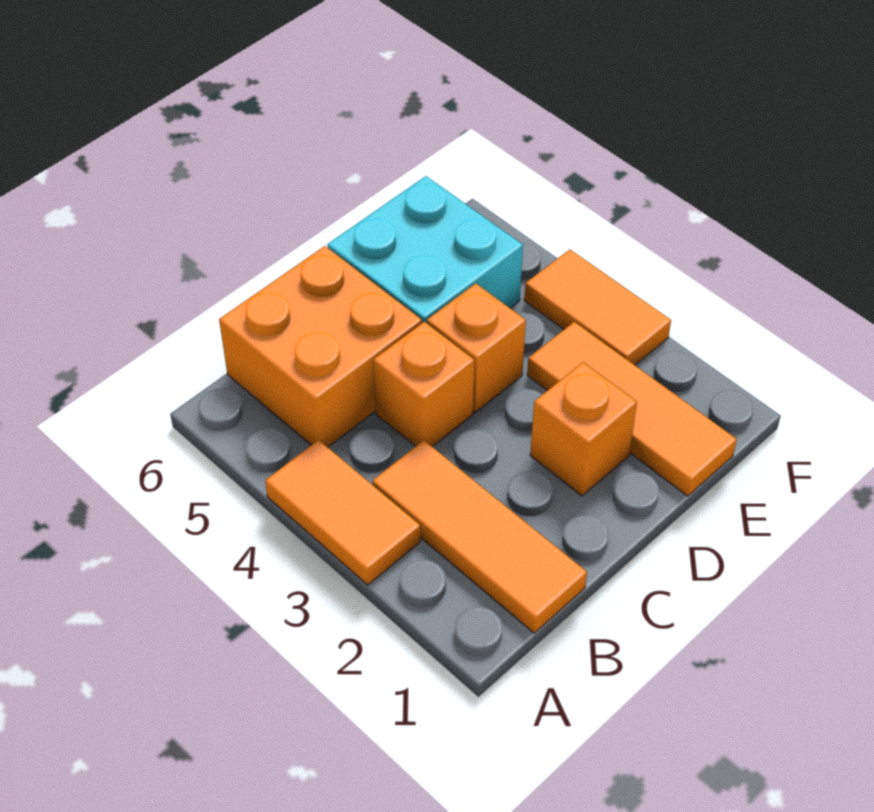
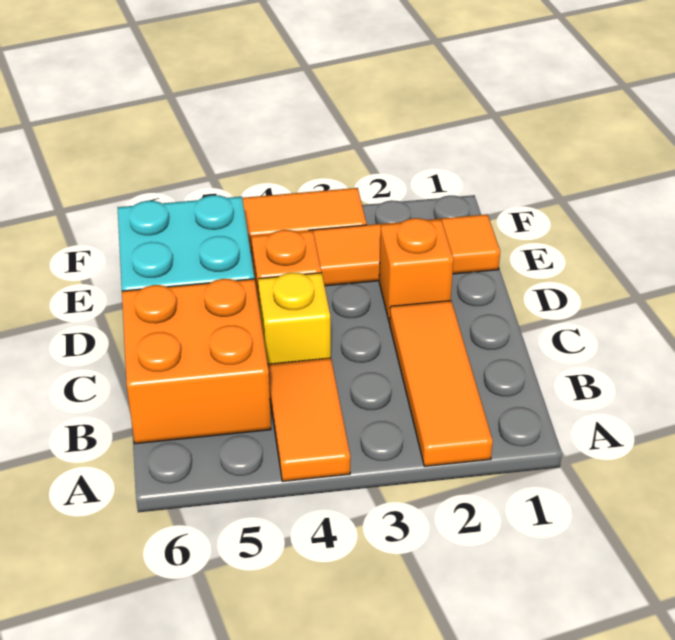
orange tile A3:A4 level 1 -> orange tile A4:B4 level 1
orange tile B1:B3 level 1 -> orange tile A2:C2 level 1
orange brick C4 level 1 -> yellow brick C4 level 1

